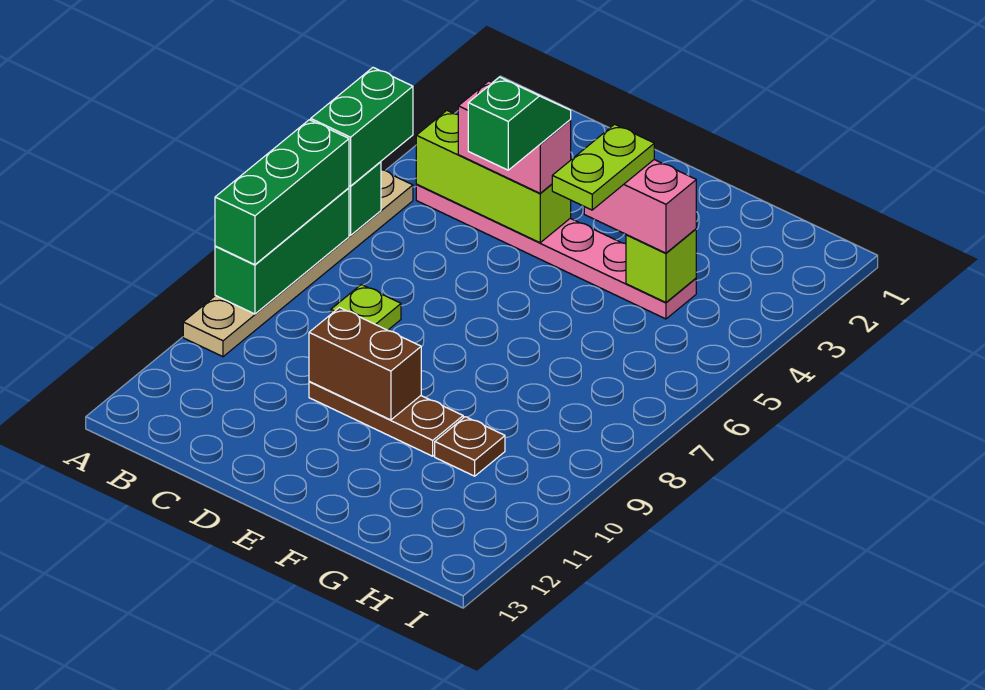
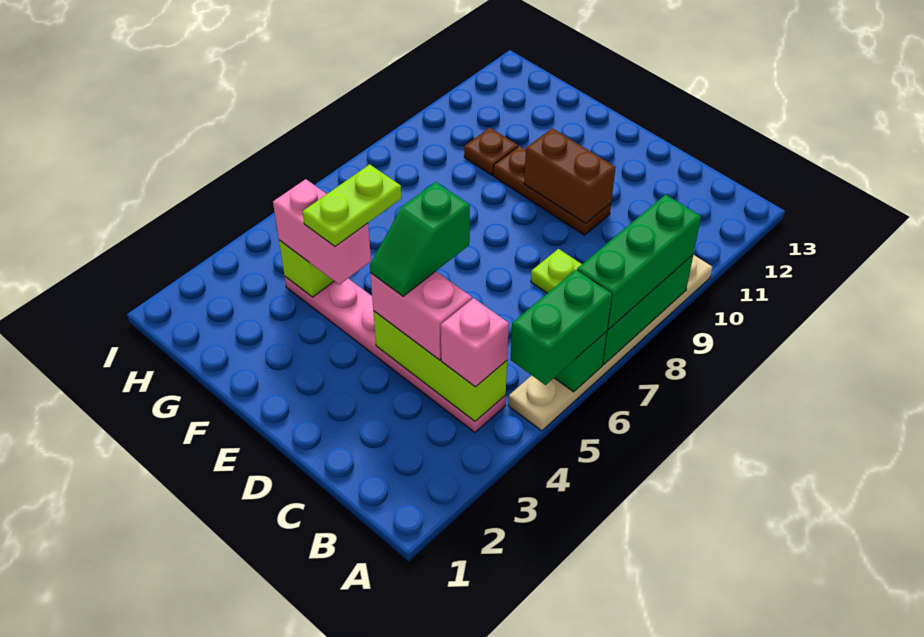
none -> pink brick B4 level 3

